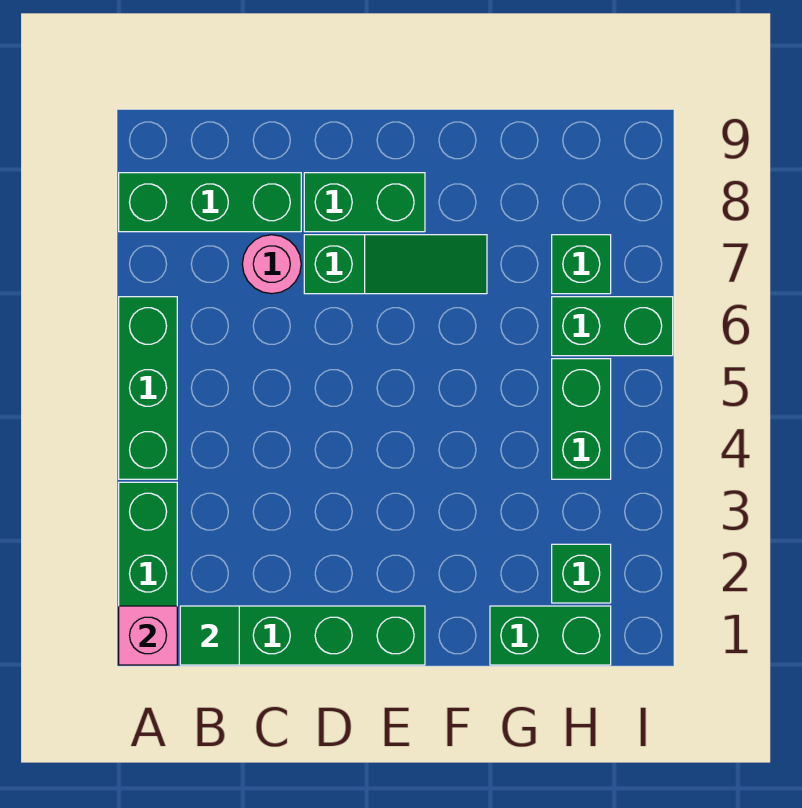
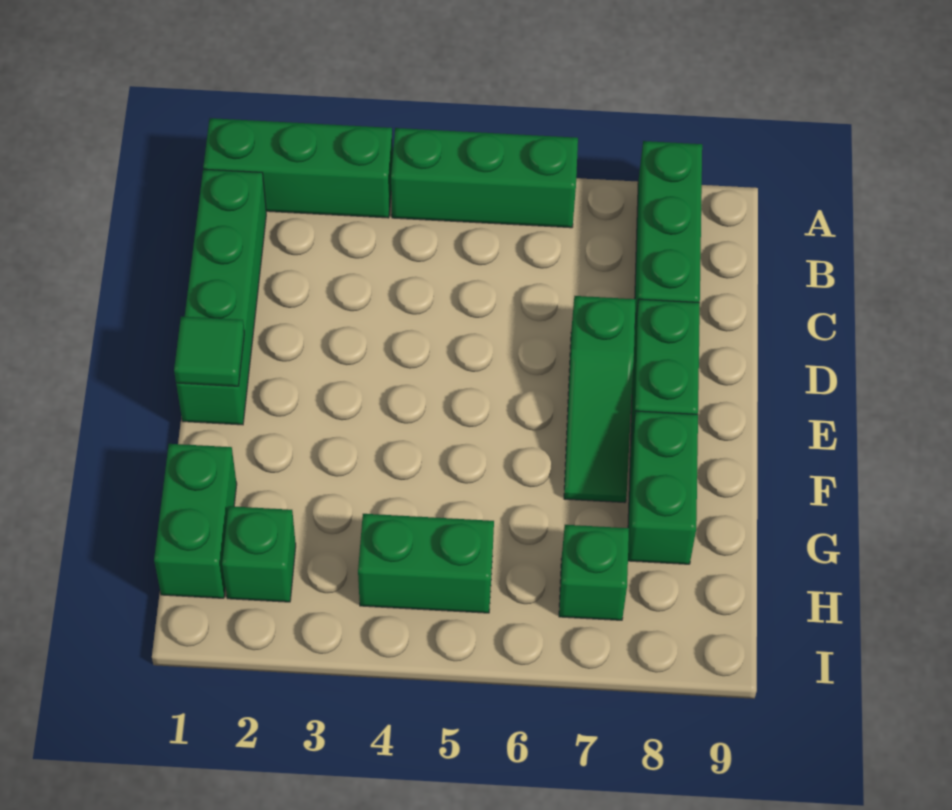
pink brick A1 level 2 -> none
green tile B1 level 2 -> green tile E1 level 2
pink round brick C7 level 1 -> none
green brick H6:I6 level 1 -> green brick F8:G8 level 1

